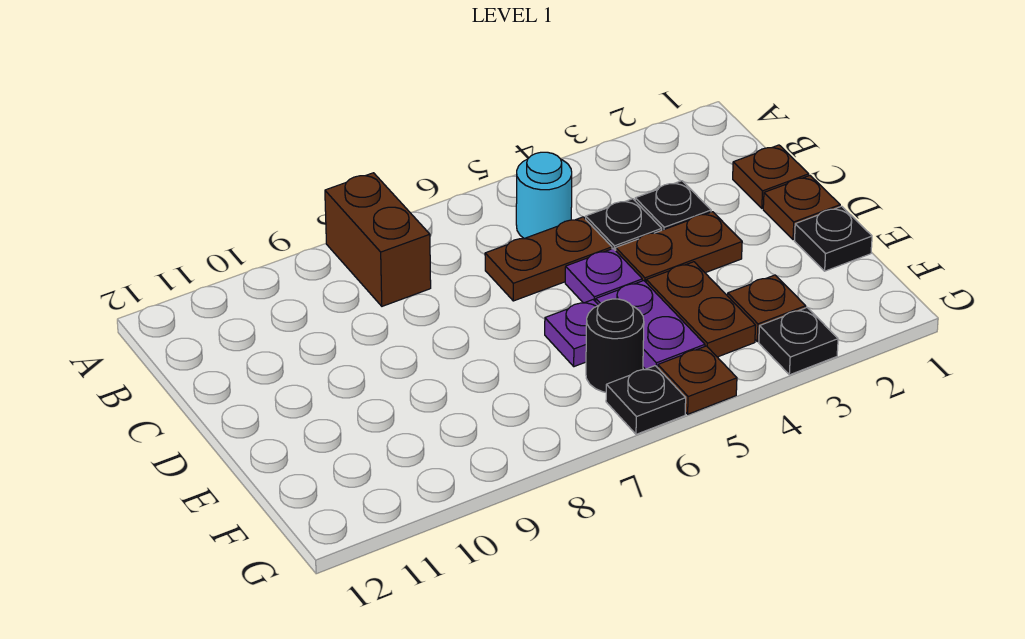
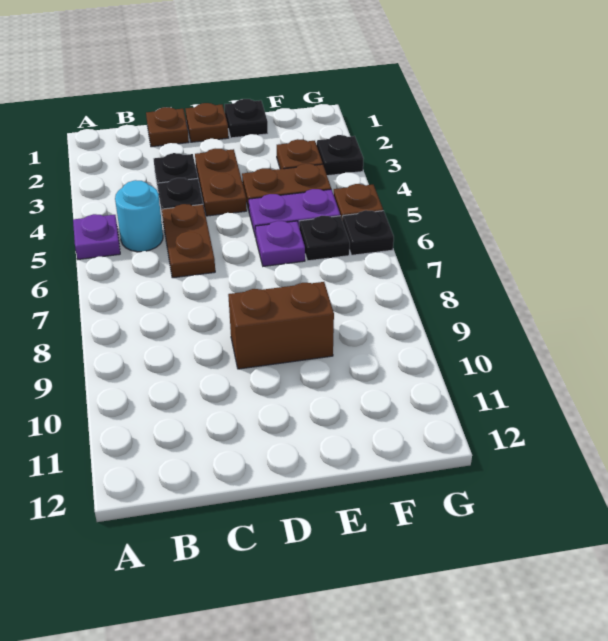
brown brick A8:B8 level 1 -> brown brick D9:E9 level 1
purple plate D5 level 1 -> purple plate A5 level 1
black round brick F6 level 1 -> black plate F6 level 1

